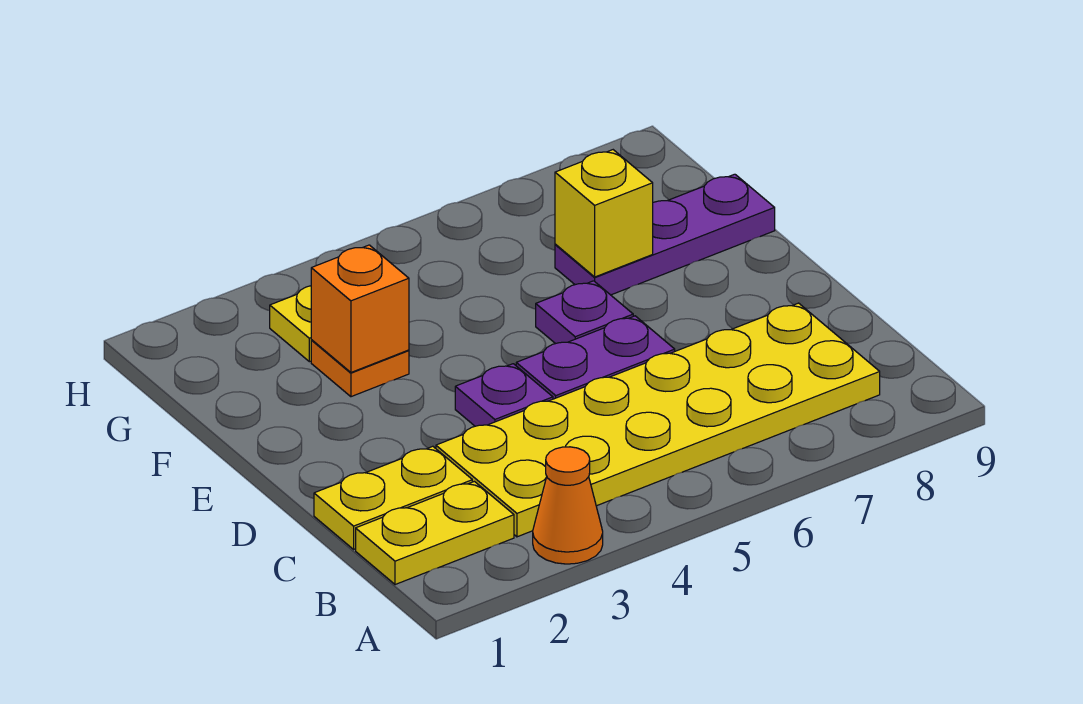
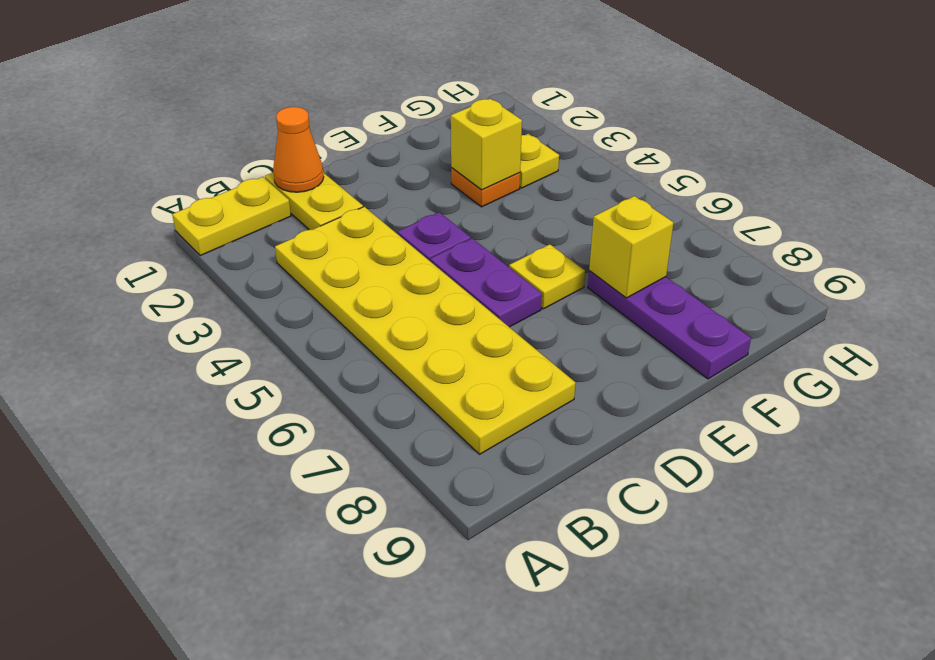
orange cone A3 level 1 -> orange cone C1 level 2
yellow plate B1:B2 level 1 -> yellow plate A1:B1 level 1
purple plate E6 level 1 -> yellow plate E6 level 1
orange brick F3 level 2 -> yellow brick F3 level 2

